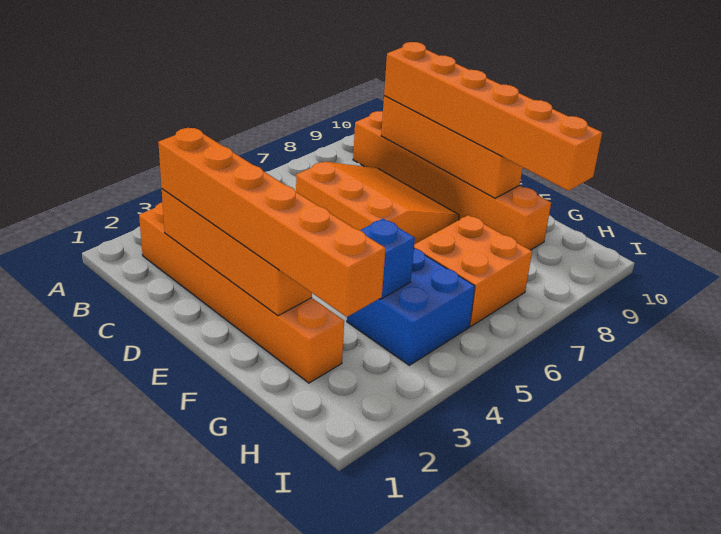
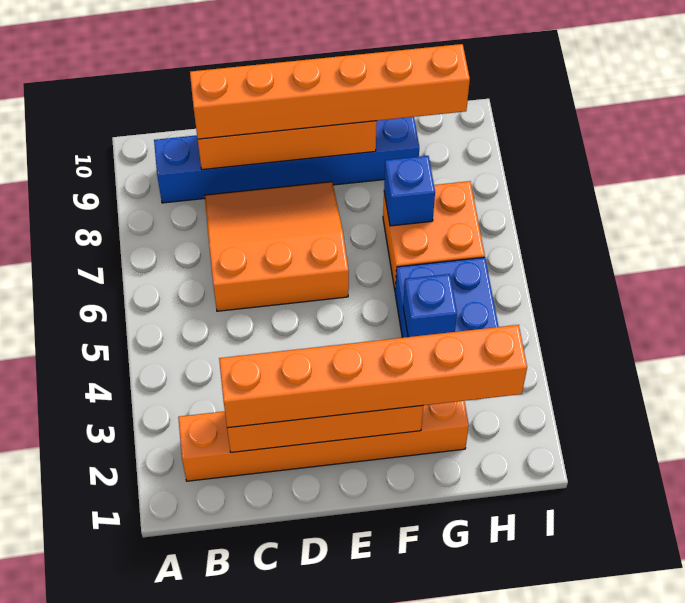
orange brick B9:G9 level 1 -> blue brick B9:G9 level 1
none -> blue brick G7 level 2

